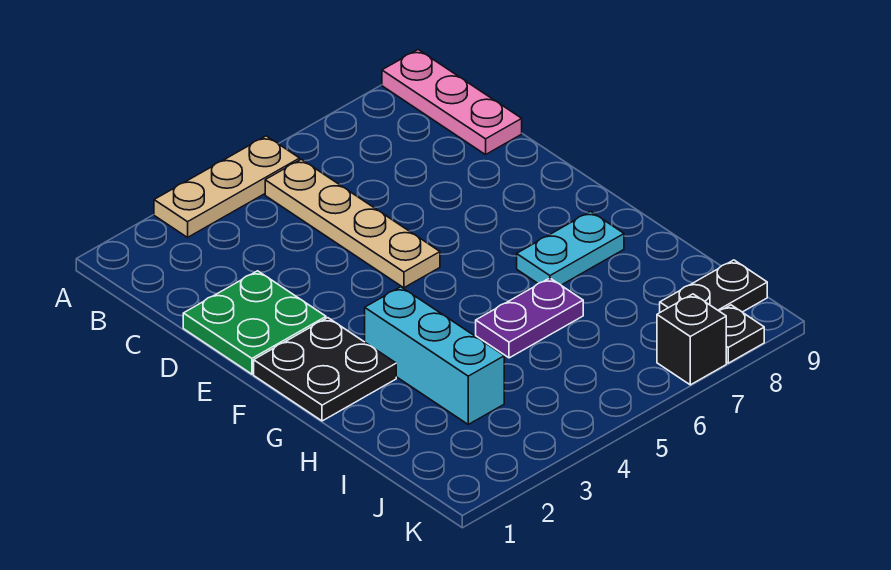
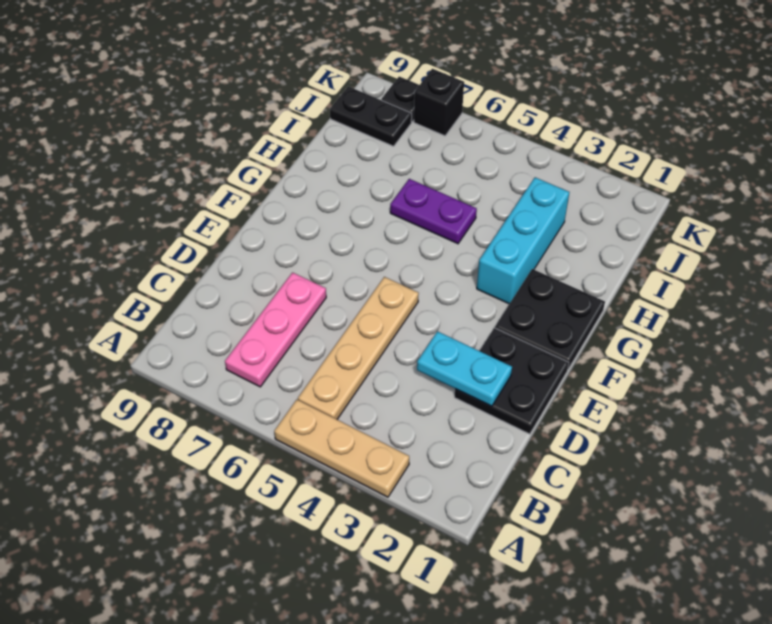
pink plate A9:C9 level 1 -> pink plate B7:D7 level 1
green plate D1:E2 level 1 -> black plate D1:E2 level 1
cyan plate G7:G8 level 1 -> cyan plate D2:D3 level 2

